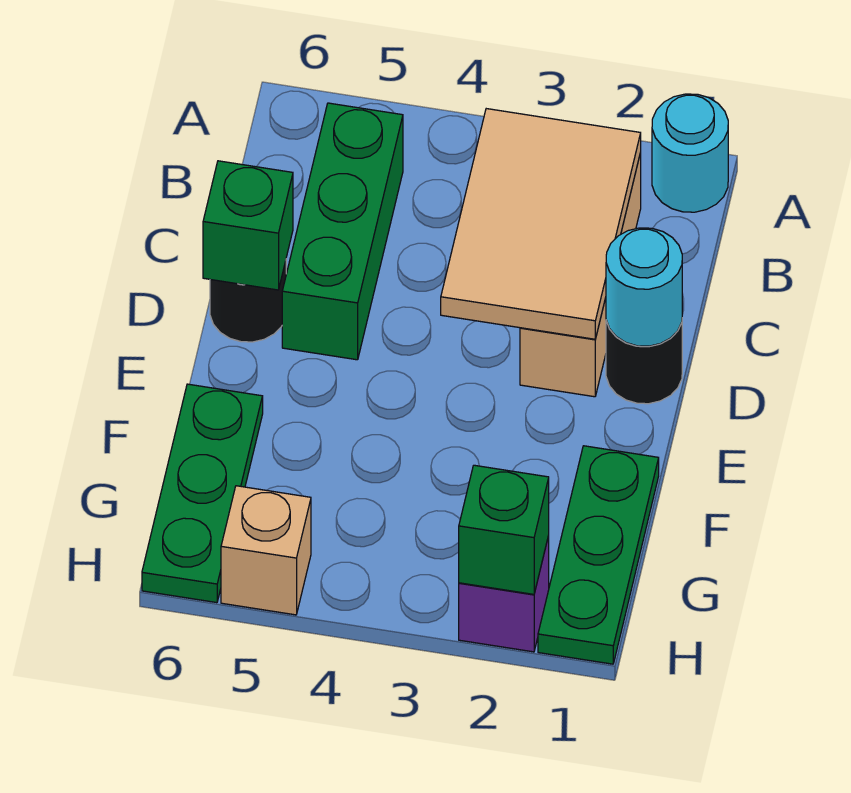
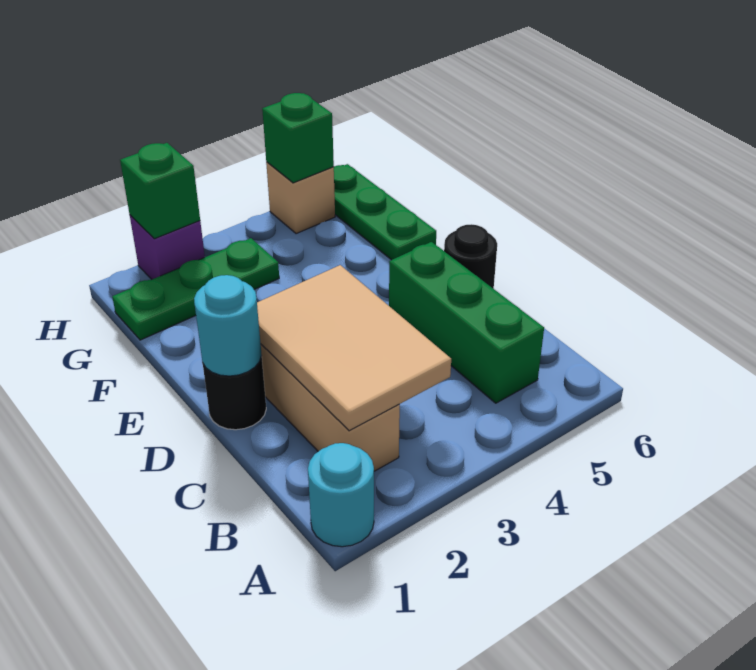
green brick D6 level 2 -> green brick H5 level 2
green plate F1:H1 level 1 -> green plate G1:G3 level 1

